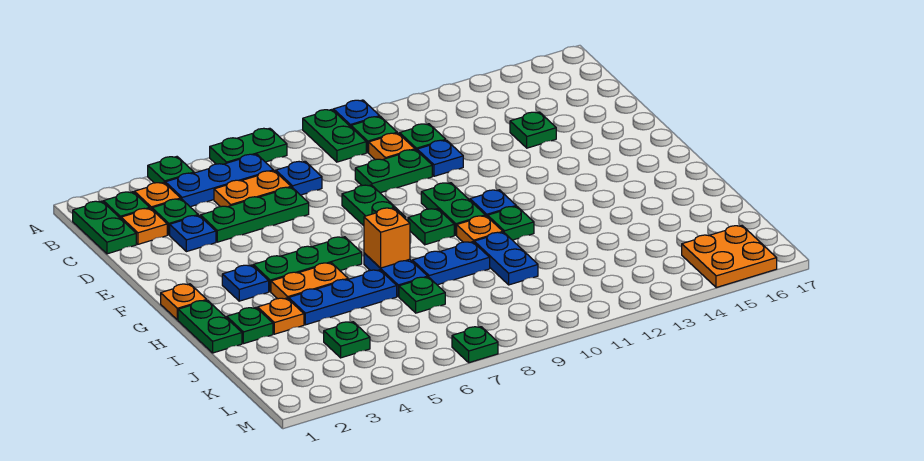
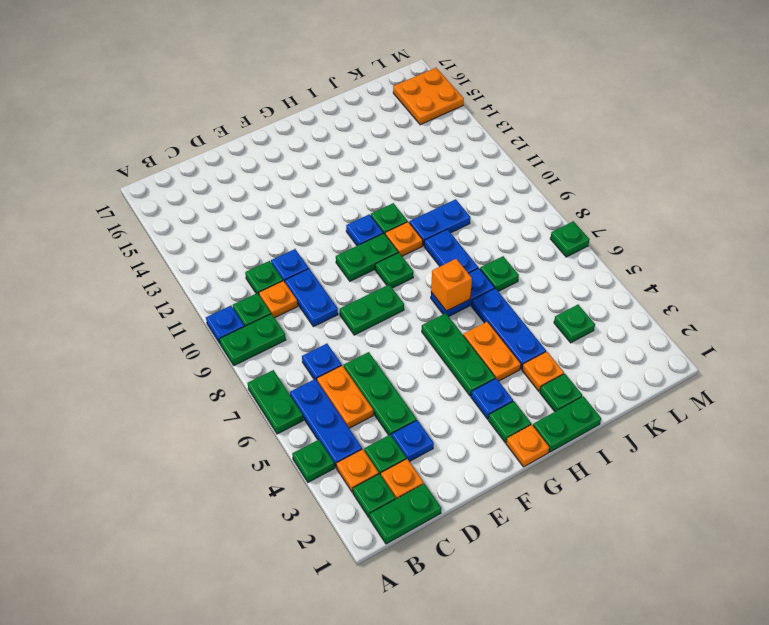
green plate D9:D10 level 1 -> blue plate D9:D10 level 1
green plate D14 level 1 -> green plate G2 level 1

